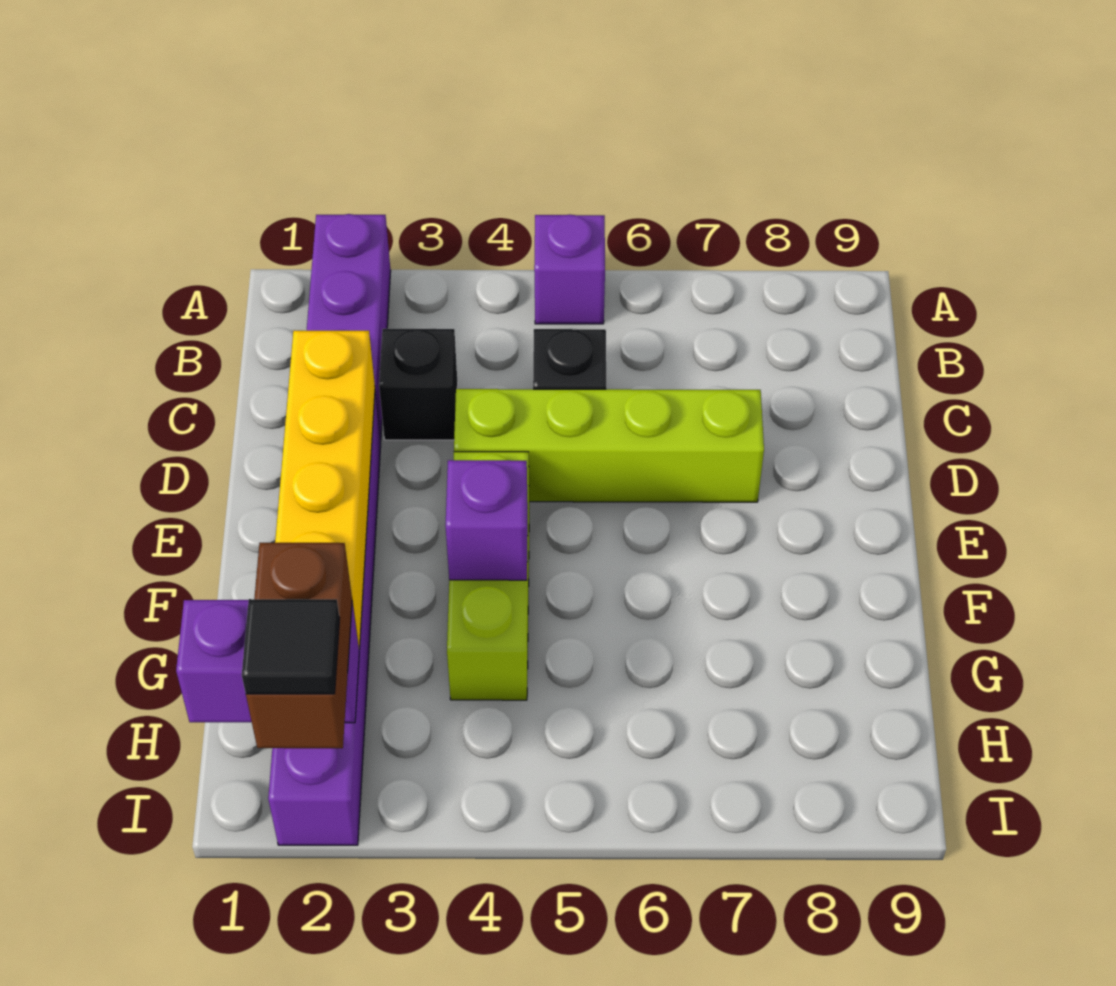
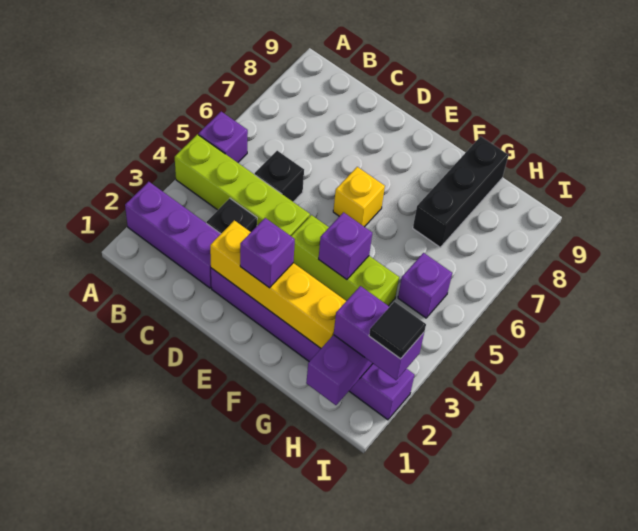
lime brick D4:D7 level 1 -> lime brick A4:D4 level 1
none -> purple brick E2 level 3
none -> yellow brick E6 level 1
none -> black brick G7:G9 level 1
brown brick H2:I2 level 3 -> purple brick H2:I2 level 3
none -> purple brick H5 level 1

